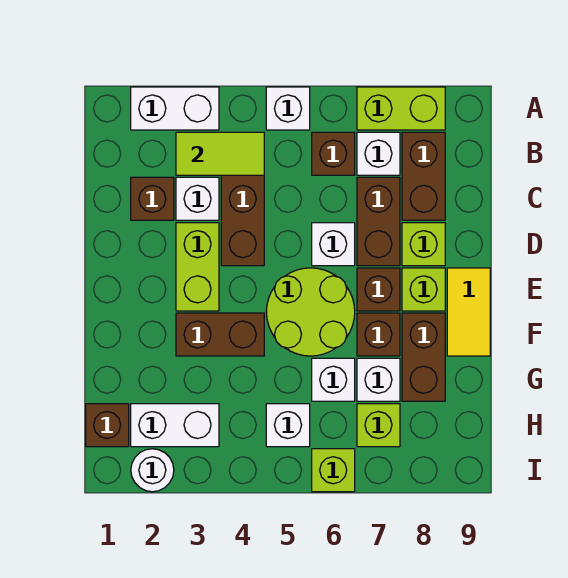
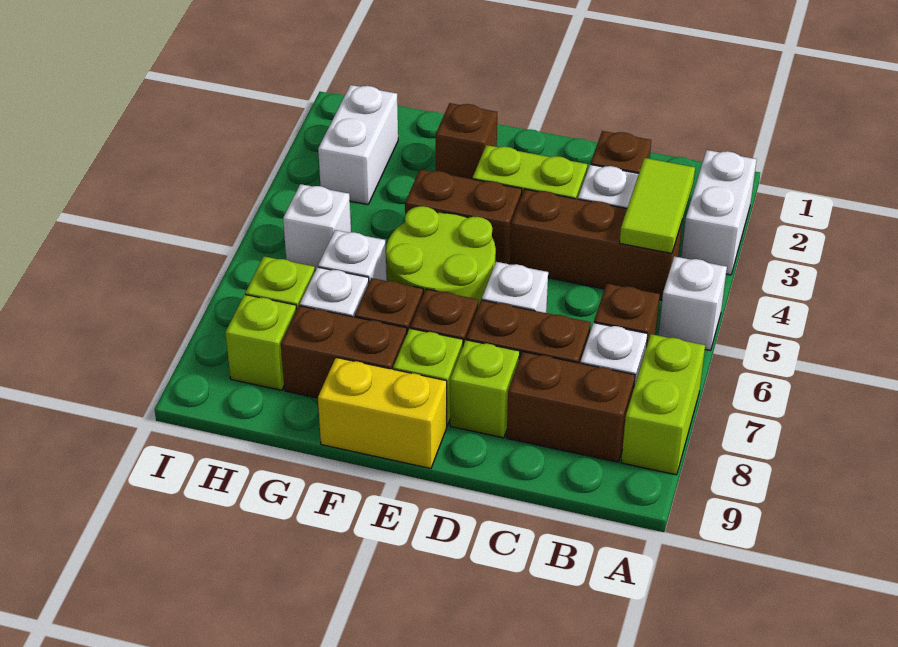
yellow tile E9:F9 level 1 -> yellow brick E9:F9 level 1
brown brick F3:F4 level 1 -> brown brick E4:F4 level 1
brown brick H1 level 1 -> brown brick F2 level 1
white round brick I2 level 1 -> none
lime brick I6 level 1 -> lime brick H8 level 1

